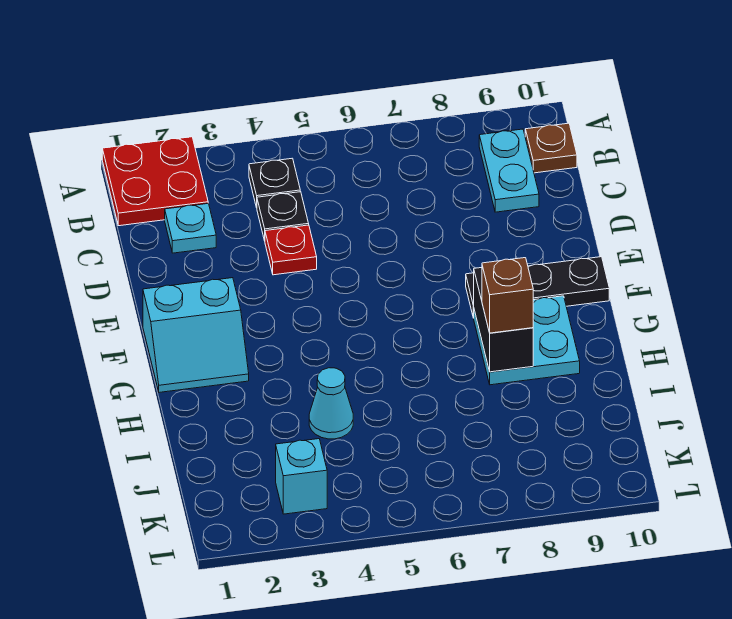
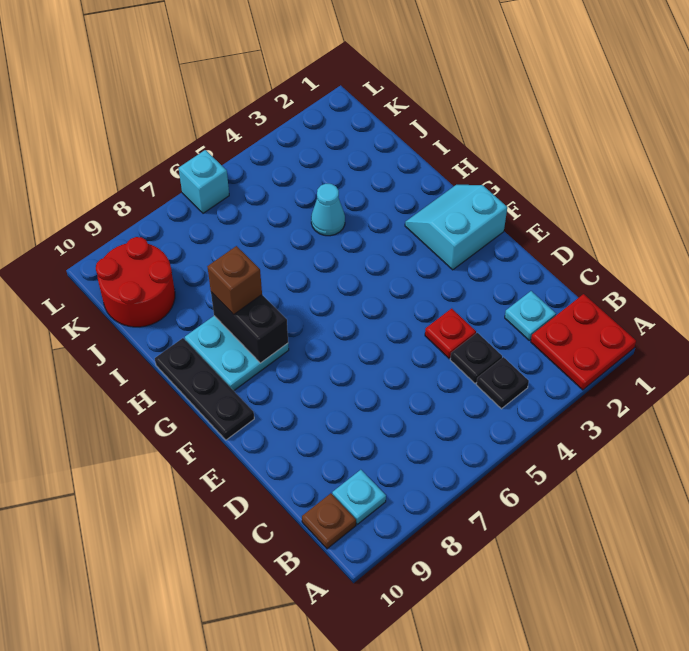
cyan plate B9:C9 level 1 -> cyan plate B9 level 1
black plate F8:F10 level 1 -> black plate F10:H10 level 1
none -> red round brick J9:K10 level 1
cyan brick K3 level 1 -> cyan brick L6 level 1

